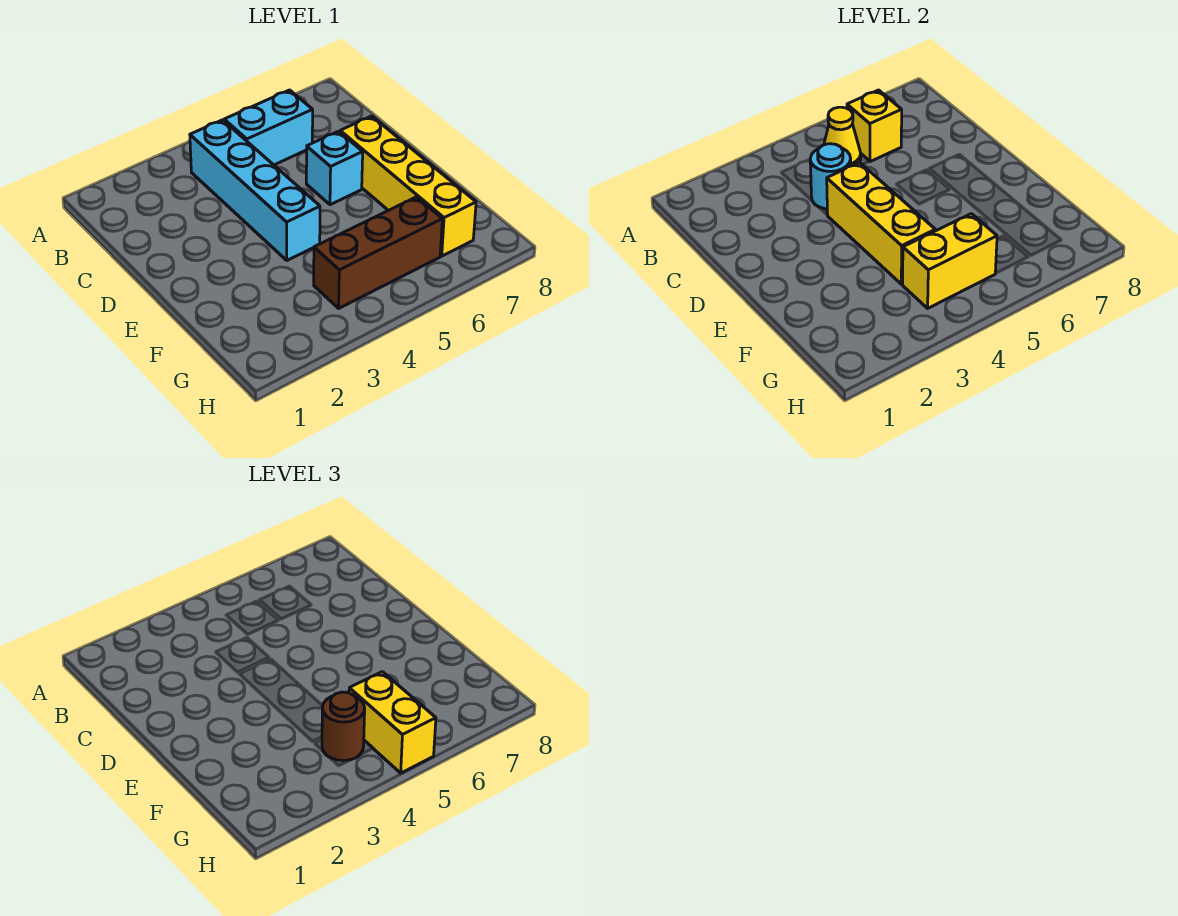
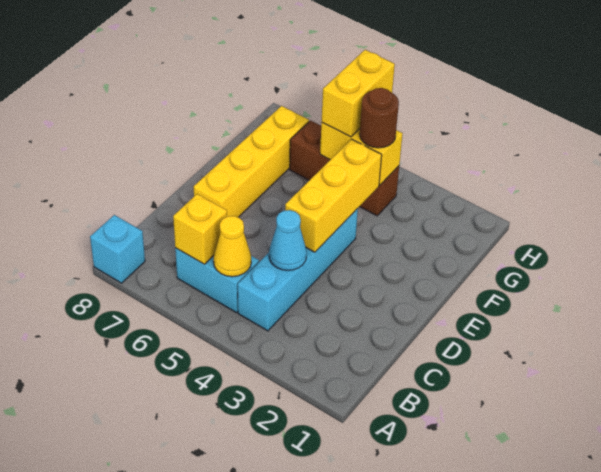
cyan round brick C4 level 2 -> cyan cone C4 level 2
cyan brick D6 level 1 -> cyan brick A8 level 1

